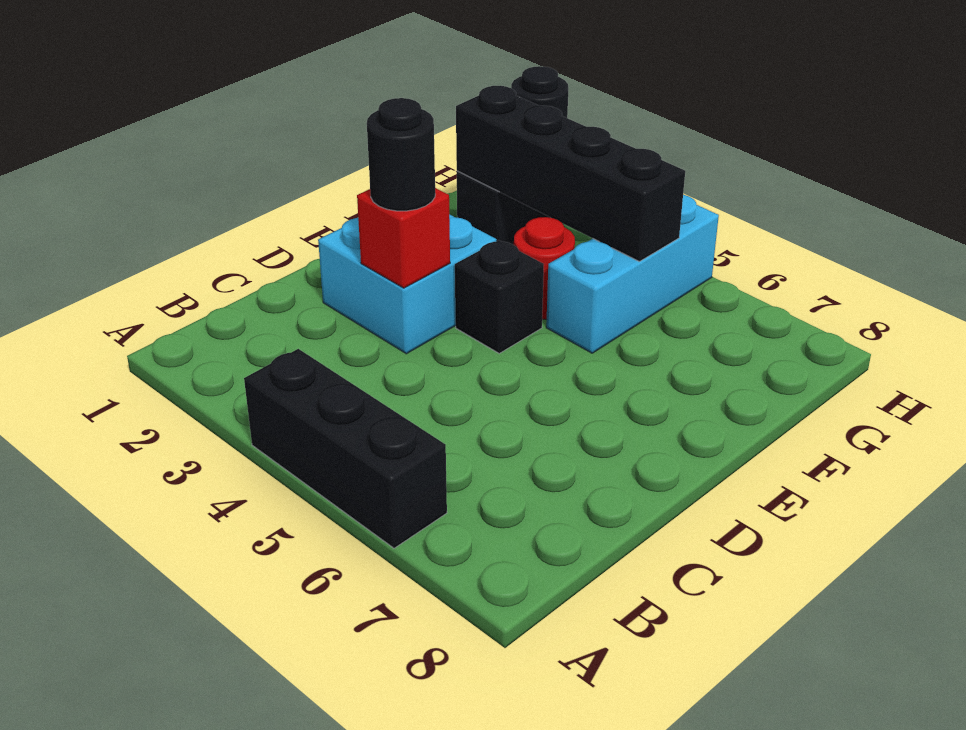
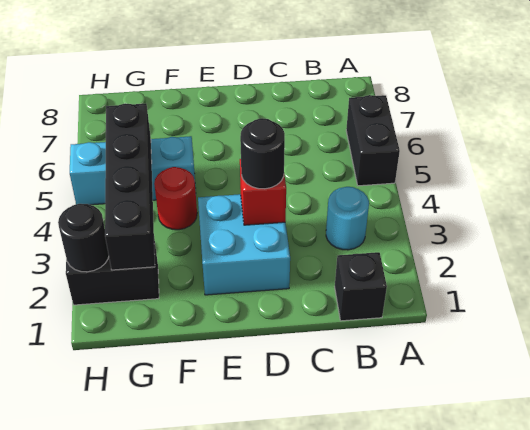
black brick A4:A6 level 1 -> black brick A5:A6 level 1
none -> cyan round brick B3 level 1
black brick E4 level 1 -> black brick B1 level 1

